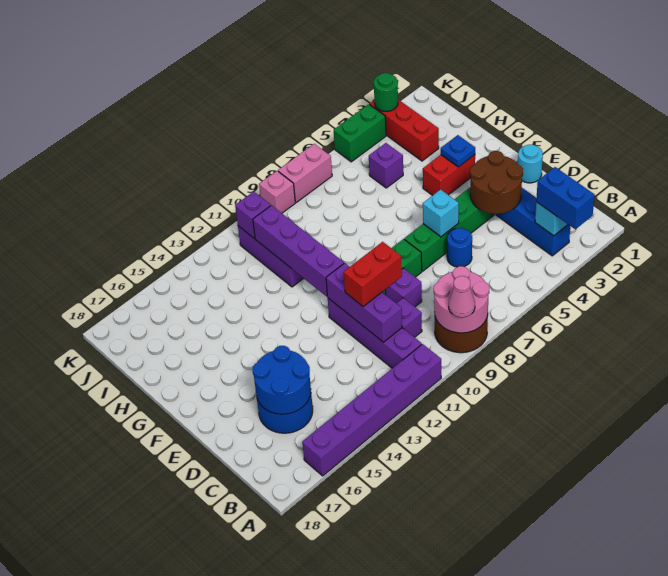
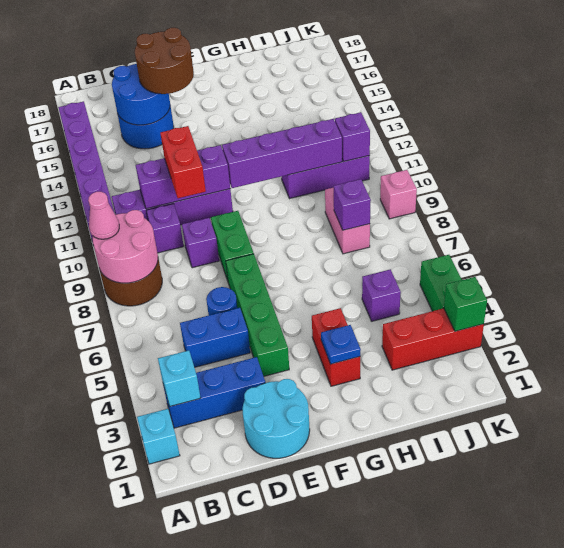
blue brick A3:B3 level 3 -> blue brick C5:D5 level 1
brown round brick D3:E4 level 2 -> brown round brick D15:E16 level 3
cyan round brick E1 level 1 -> cyan round brick D1:E2 level 1
cyan brick E6 level 2 -> cyan brick A2 level 1
none -> purple brick I8 level 2
green round brick K3 level 2 -> green brick K3 level 2
pink brick K7:K8 level 1 -> pink brick I8:I9 level 1

